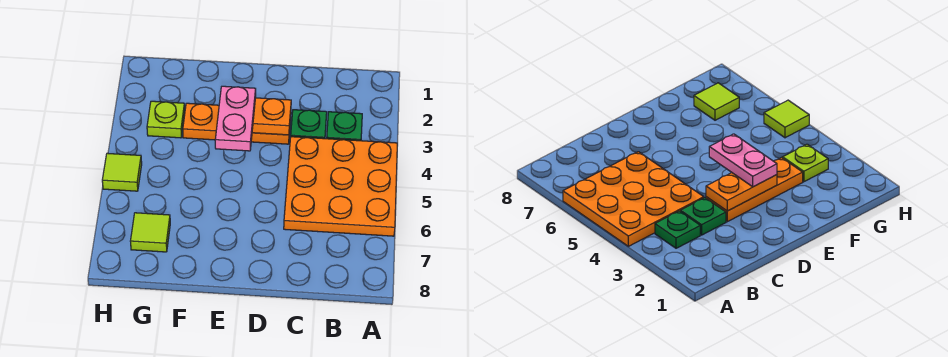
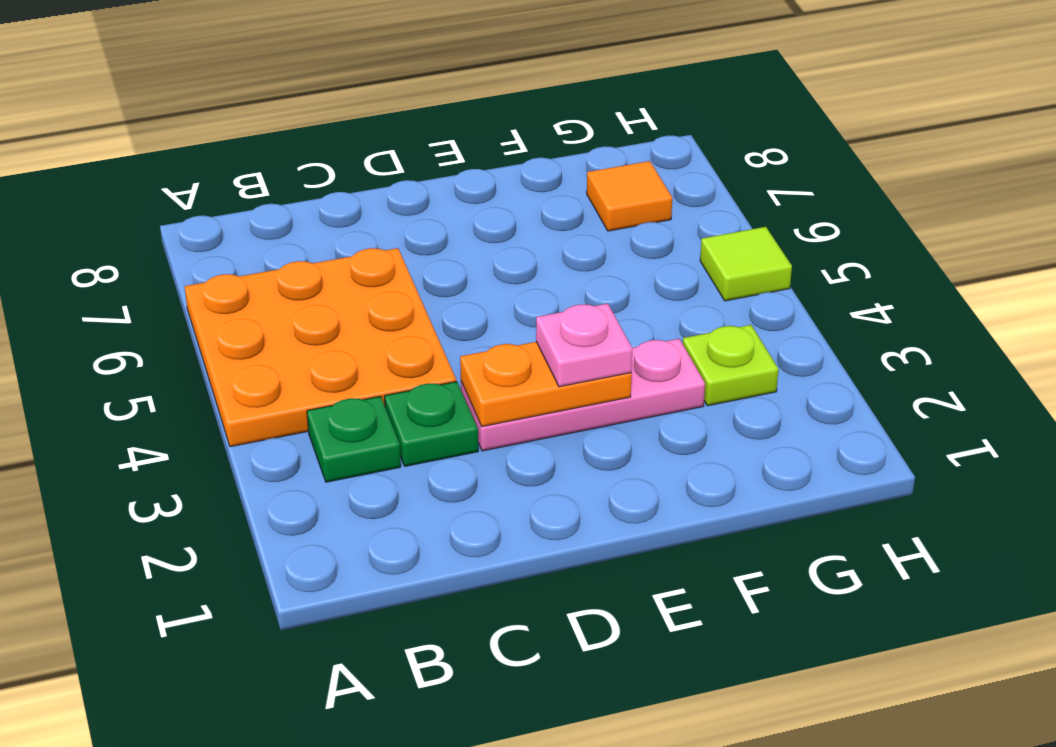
orange plate D3:F3 level 1 -> pink plate D3:F3 level 1
pink plate E3:E4 level 3 -> pink plate E3 level 3
lime tile G7 level 1 -> orange tile G7 level 1

